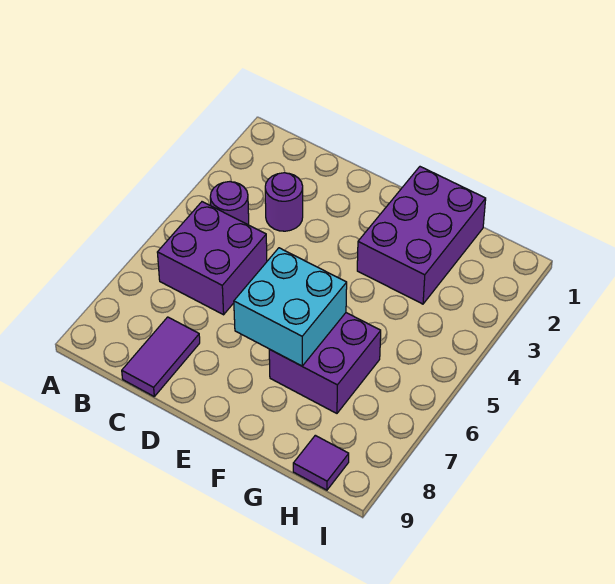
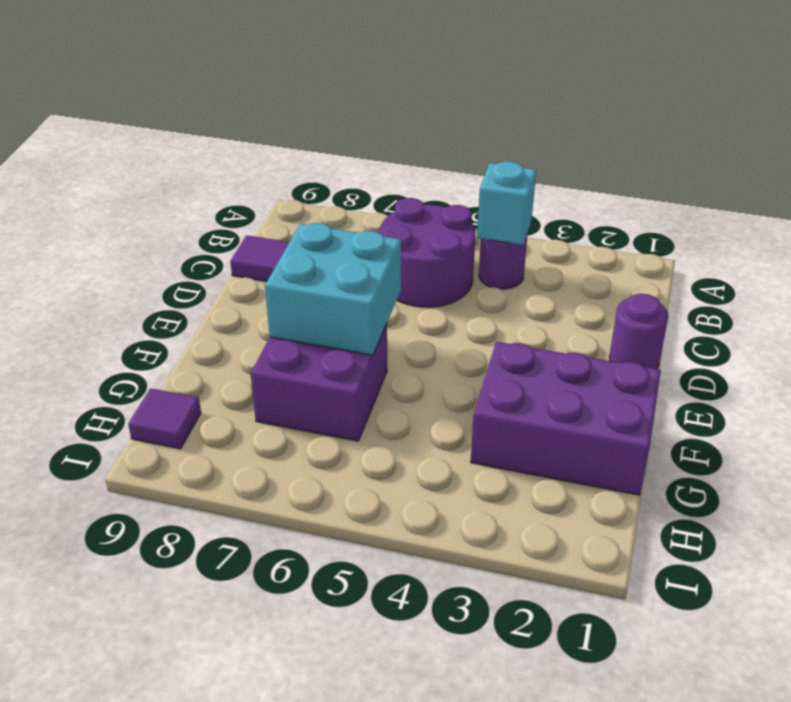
none -> cyan brick B4 level 2
purple brick B5:C6 level 1 -> purple round brick B5:C6 level 1
purple round brick C3 level 1 -> purple round brick D1 level 1

